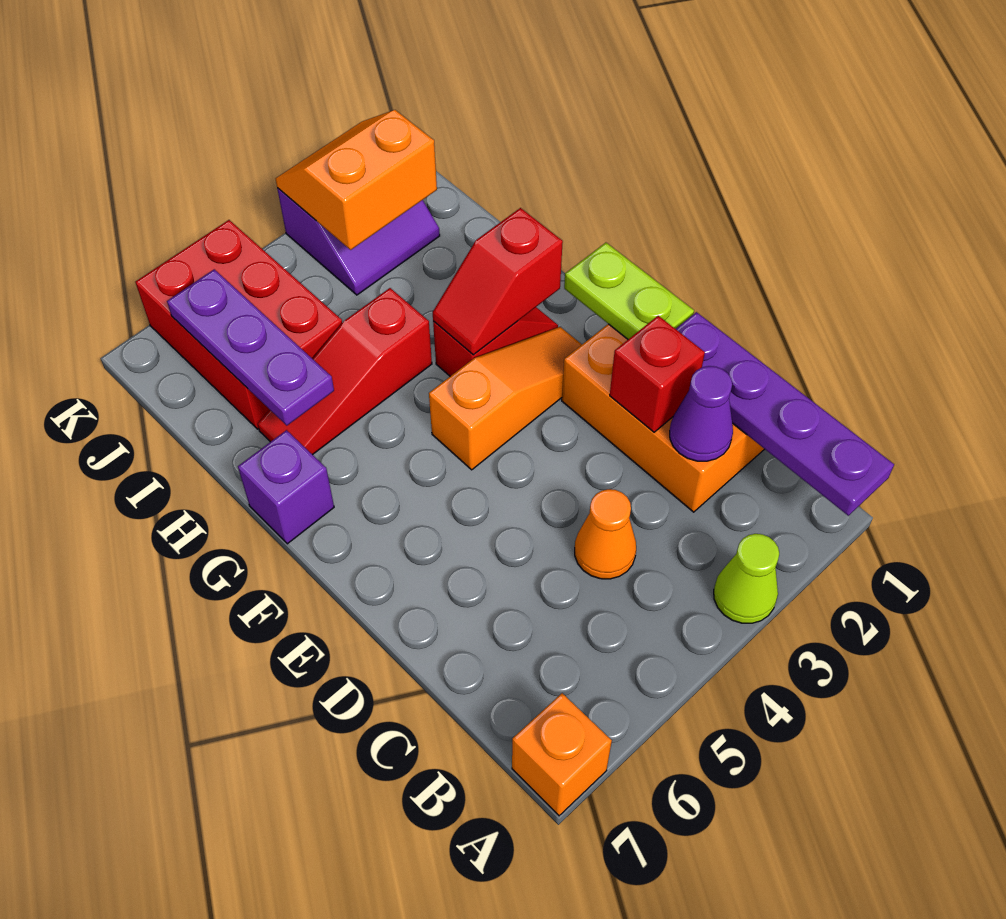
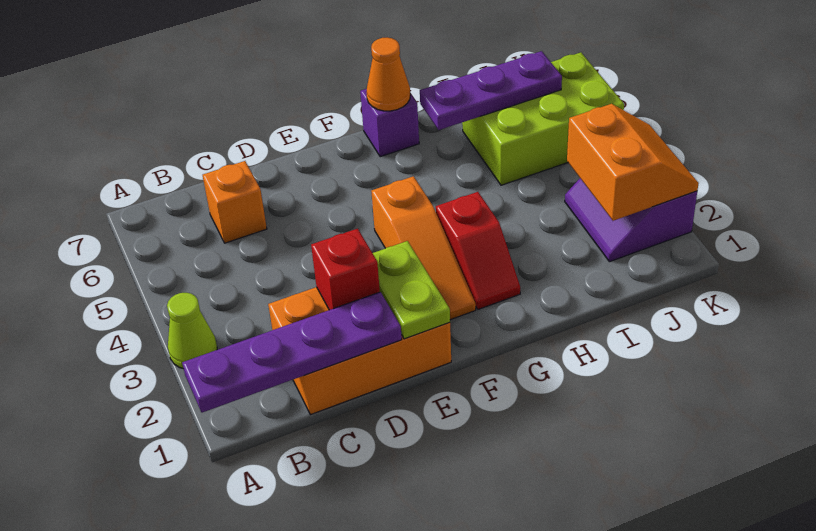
orange brick A7 level 1 -> orange brick C6 level 1
purple cone C2 level 2 -> none
orange cone C4 level 1 -> orange cone G7 level 2
lime plate E1:F1 level 2 -> lime plate E1:E2 level 2
red slope G2:G3 level 2 top 2 -> none
red slope H4:H6 level 1 top 4 -> none
red brick I5:K6 level 1 -> lime brick I5:K6 level 1

